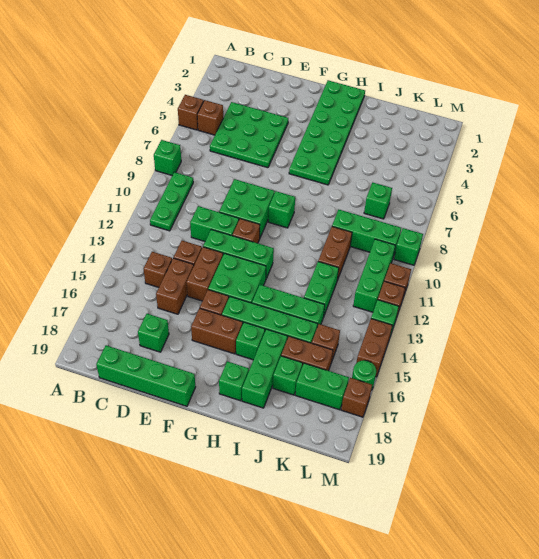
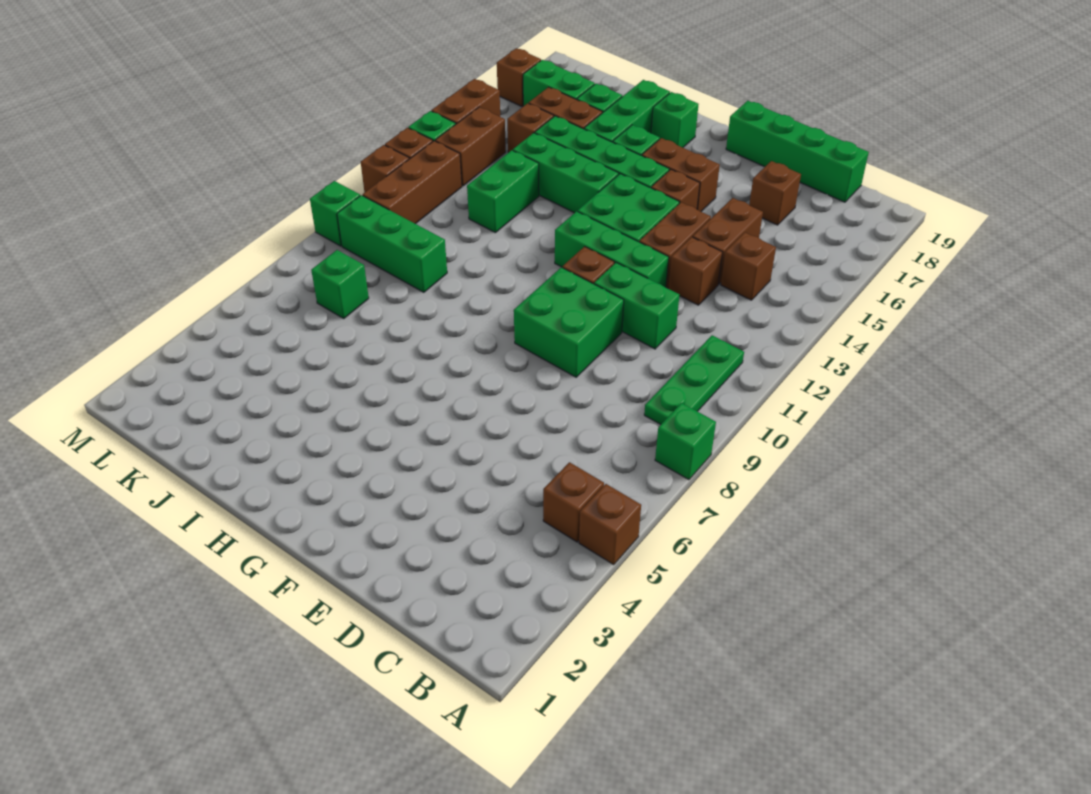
green plate C4:E6 level 1 -> none
green brick D17 level 1 -> brown brick D17 level 1
green plate G1:H6 level 1 -> none
green brick G9 level 1 -> none
brown brick J10:J11 level 1 -> brown brick L13:L14 level 1
green brick L10:L12 level 1 -> brown brick L10:L12 level 1
green round brick M16 level 1 -> none

